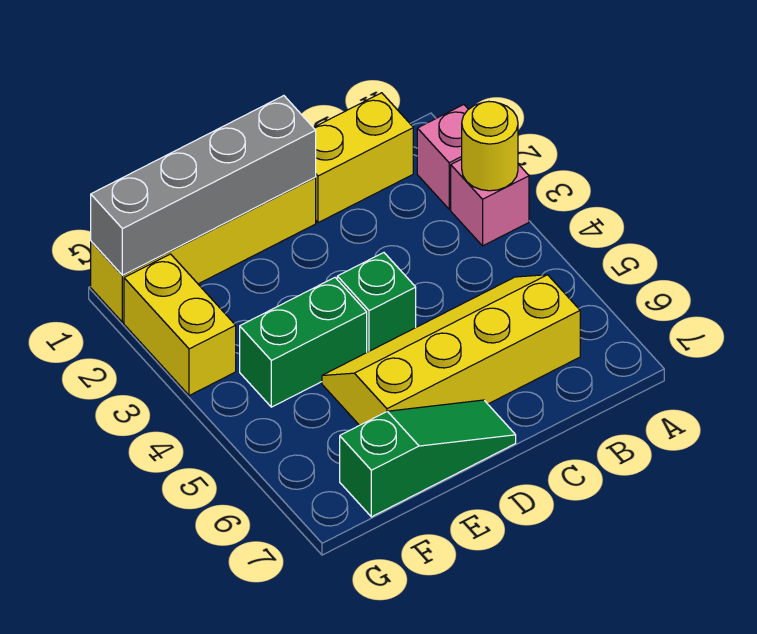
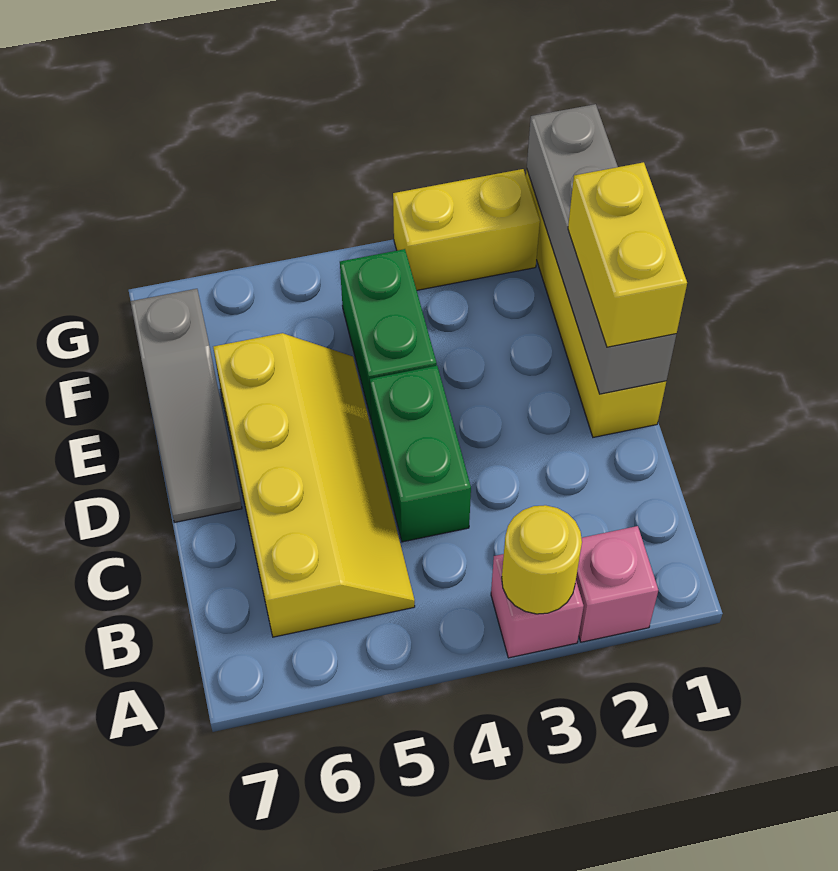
yellow brick B1:C1 level 1 -> yellow brick D1:E1 level 3
green brick D4 level 1 -> green brick C4:D4 level 1
green slope D7:F7 level 1 top F -> grey slope D7:F7 level 1 top F

